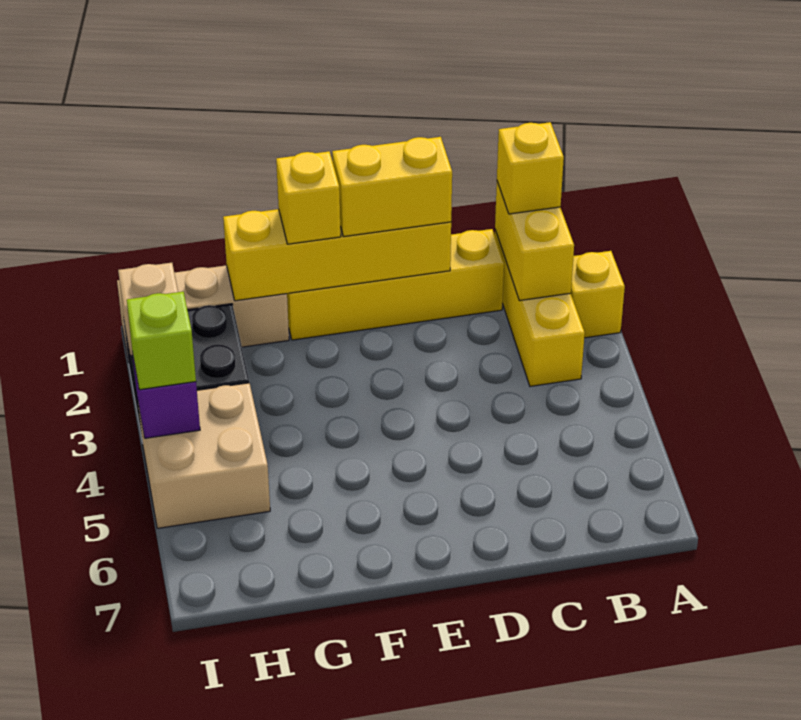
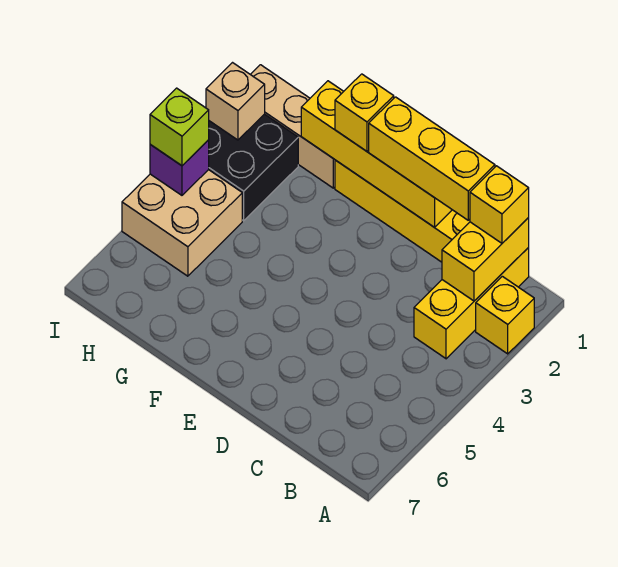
yellow brick D1:E1 level 3 -> yellow brick C1:E1 level 3

